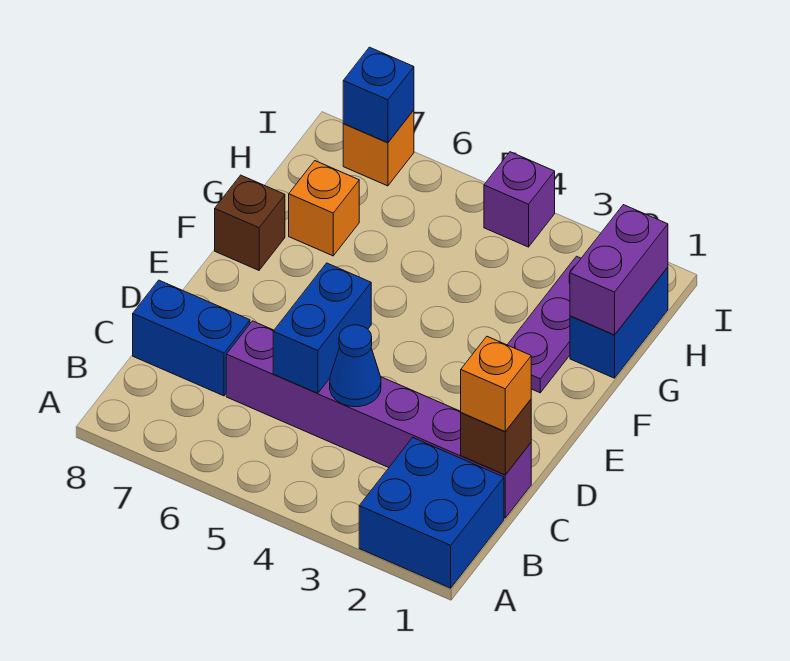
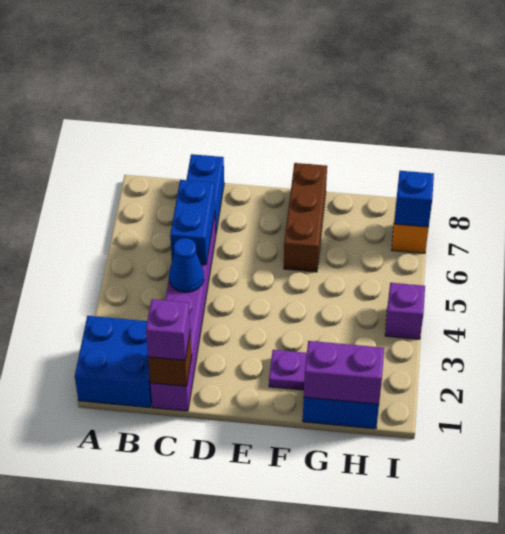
orange brick C1 level 3 -> purple brick C1 level 3
blue brick C5:D5 level 2 -> blue brick C5:C6 level 2
brown brick F8 level 1 -> brown brick F6:F8 level 1
orange brick G7 level 1 -> none

